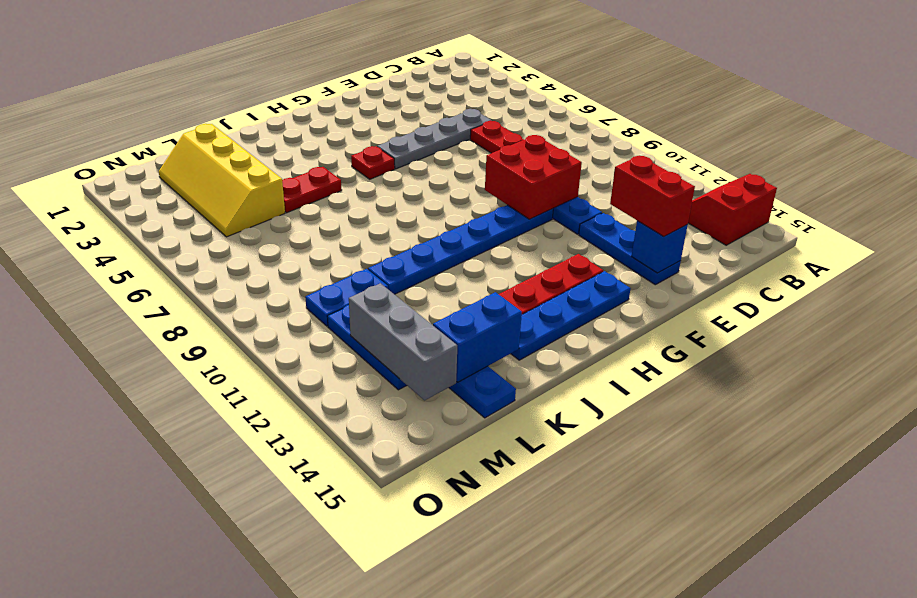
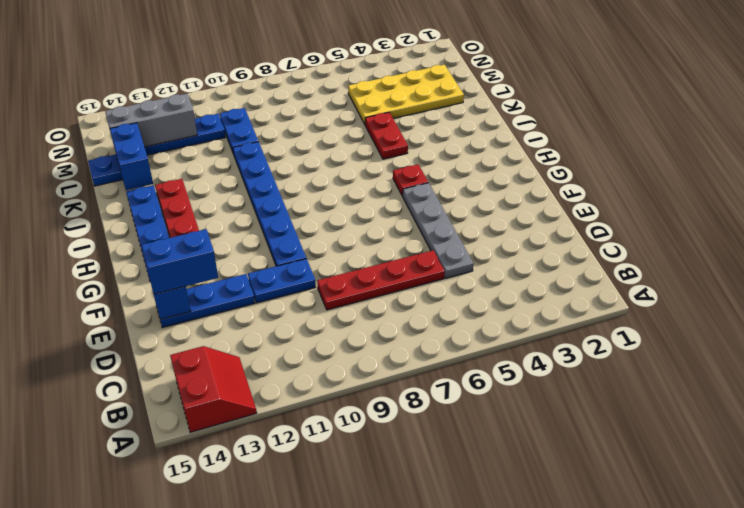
red brick E9:F10 level 2 -> none
red brick E13:E14 level 3 -> blue brick E13:E14 level 3
yellow slope L2:M5 level 1 top L -> yellow plate L2:M5 level 1

